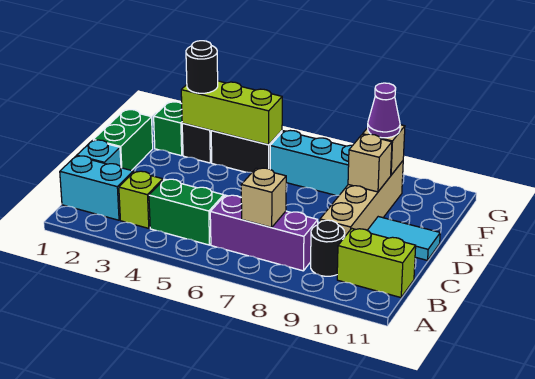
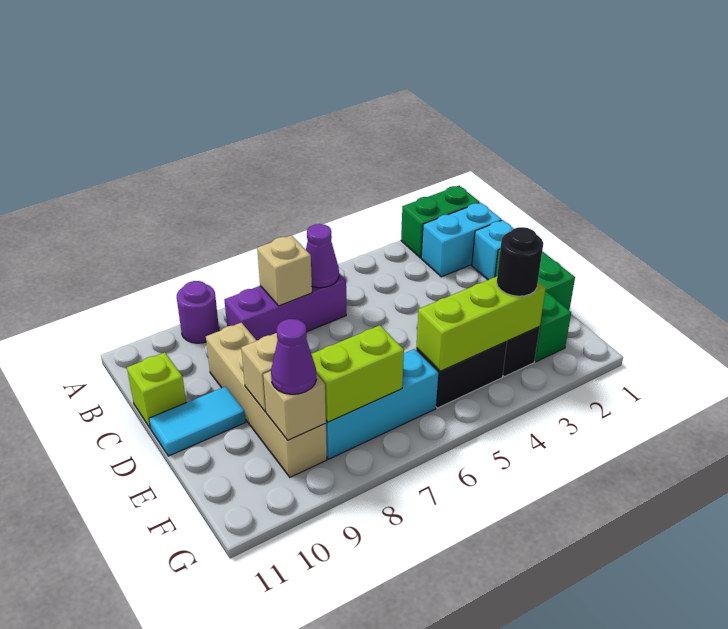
none -> purple round brick A9 level 1
lime brick B3 level 1 -> lime brick C11 level 1
green brick B4:B5 level 1 -> green brick A1:A2 level 1
none -> purple cone B6 level 2
black round brick B9 level 1 -> none
lime brick B10:B11 level 1 -> lime brick F7:F8 level 2

